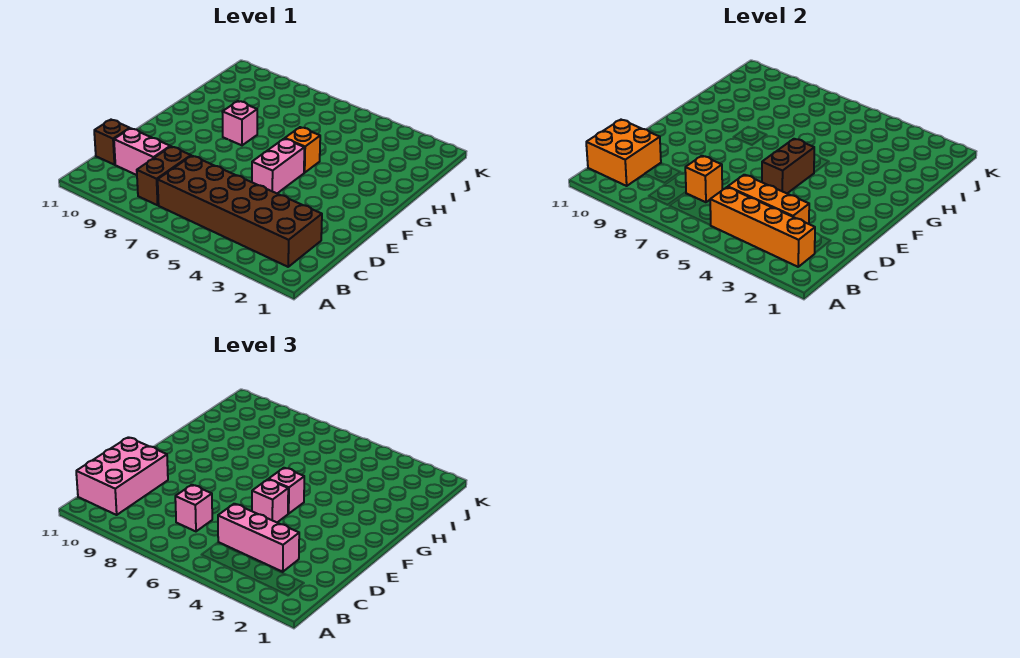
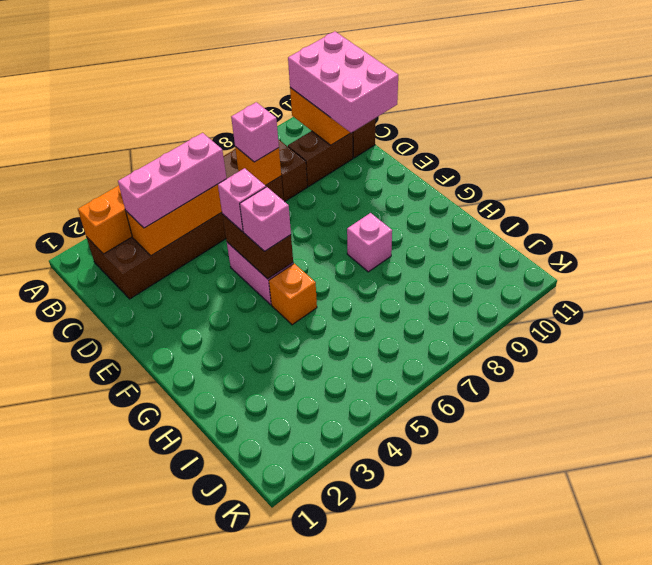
pink brick C9:C10 level 1 -> brown brick C9:C10 level 1

